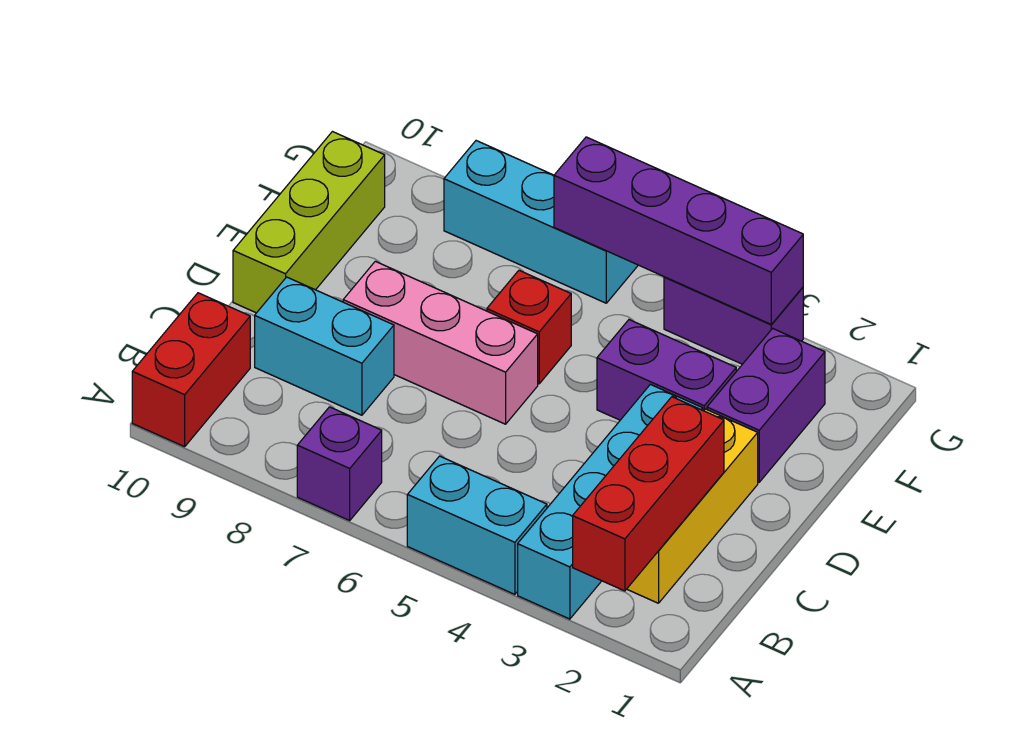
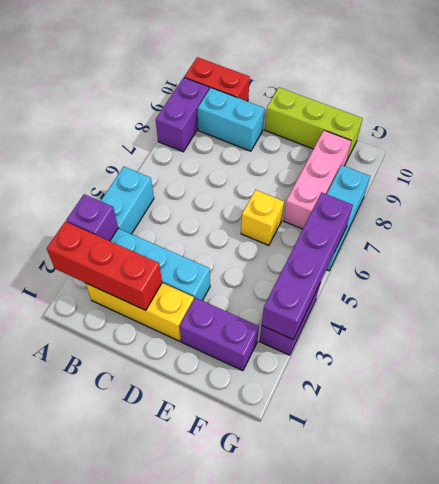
purple brick A7 level 1 -> purple brick A3 level 2
cyan brick C8:C9 level 1 -> cyan brick B9:C9 level 1
pink brick D6:D8 level 1 -> pink brick F7:F9 level 1
purple brick E3:E4 level 1 -> purple brick A8:A9 level 1
red brick E6 level 1 -> yellow brick E6 level 1

